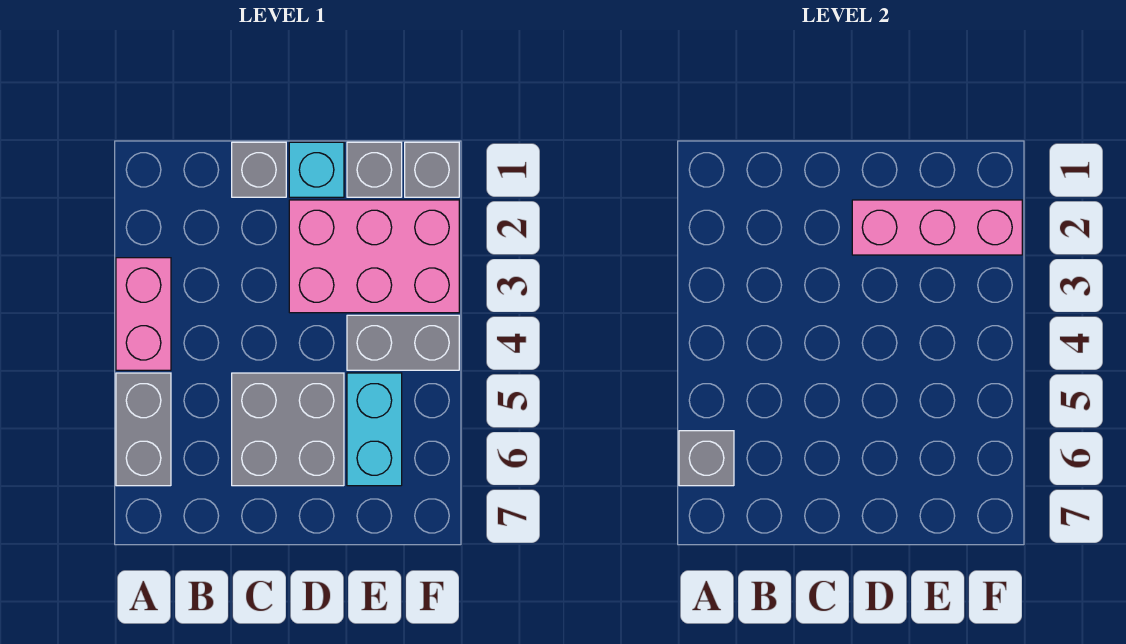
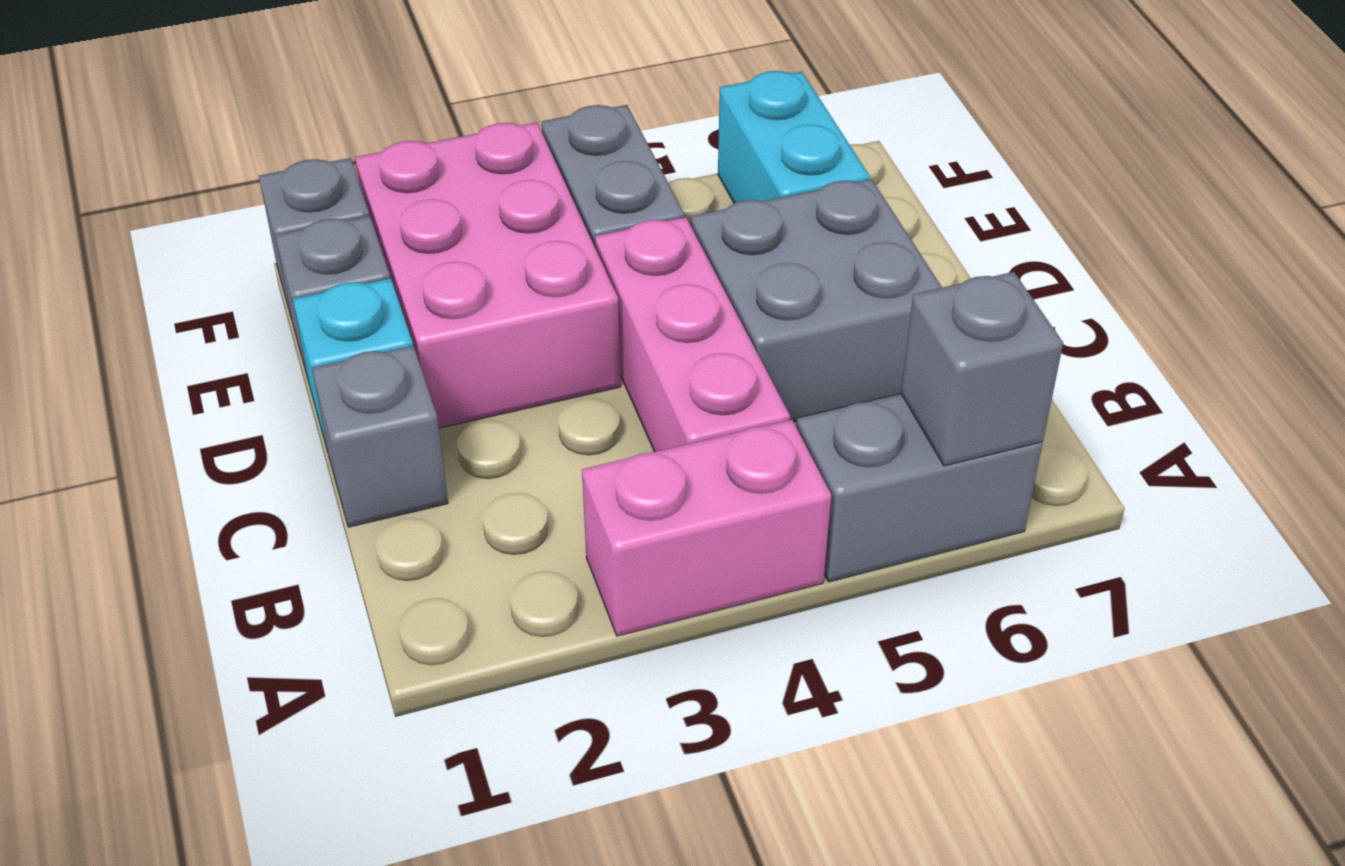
pink brick D2:F2 level 2 -> pink brick B4:D4 level 1
cyan brick E5:E6 level 1 -> cyan brick E6:F6 level 1

